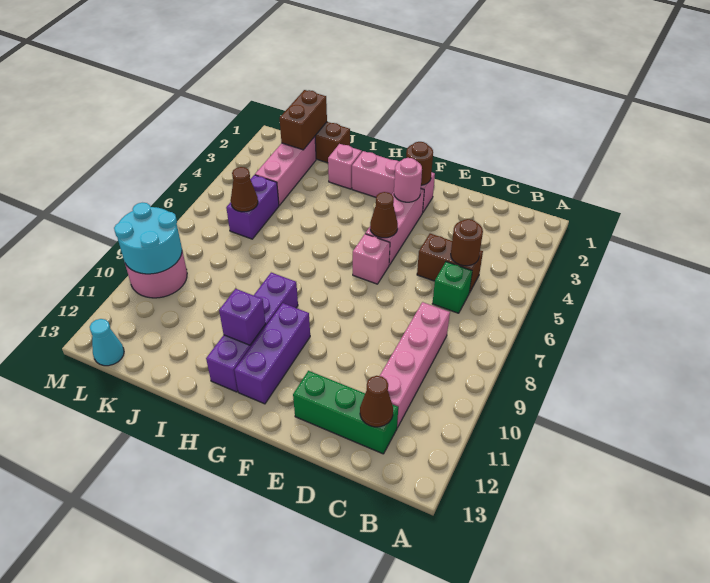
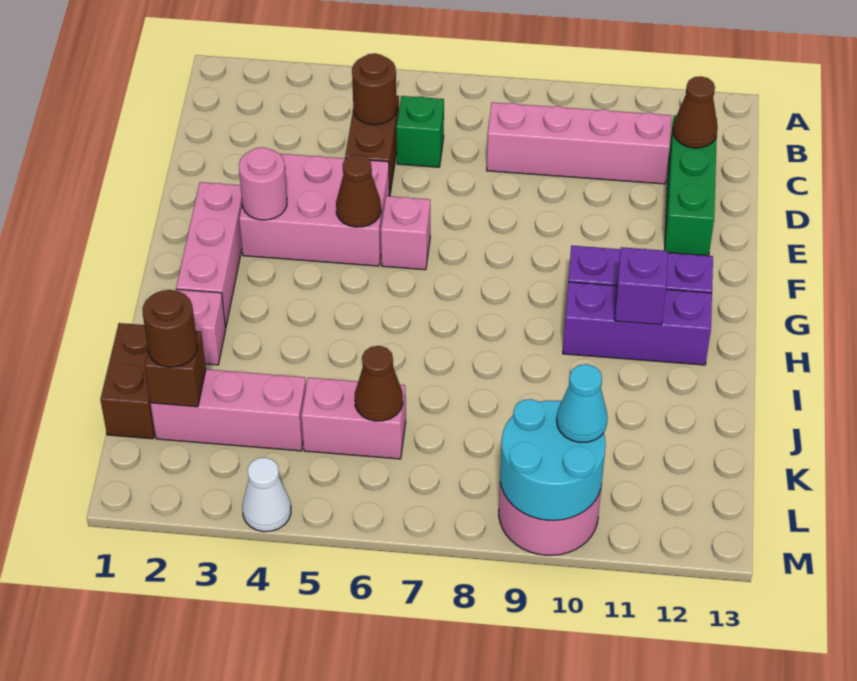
brown round brick F2 level 2 -> brown round brick K2 level 3
pink brick F3:F5 level 1 -> pink brick E3:F5 level 1
purple brick H9:H12 level 1 -> purple brick H10:H12 level 1
brown brick K1:K2 level 2 -> brown brick K2 level 2
purple brick K5:K6 level 1 -> pink brick K5:K6 level 1
cyan cone L13 level 1 -> cyan cone L10 level 3
none -> white cone M4 level 1

